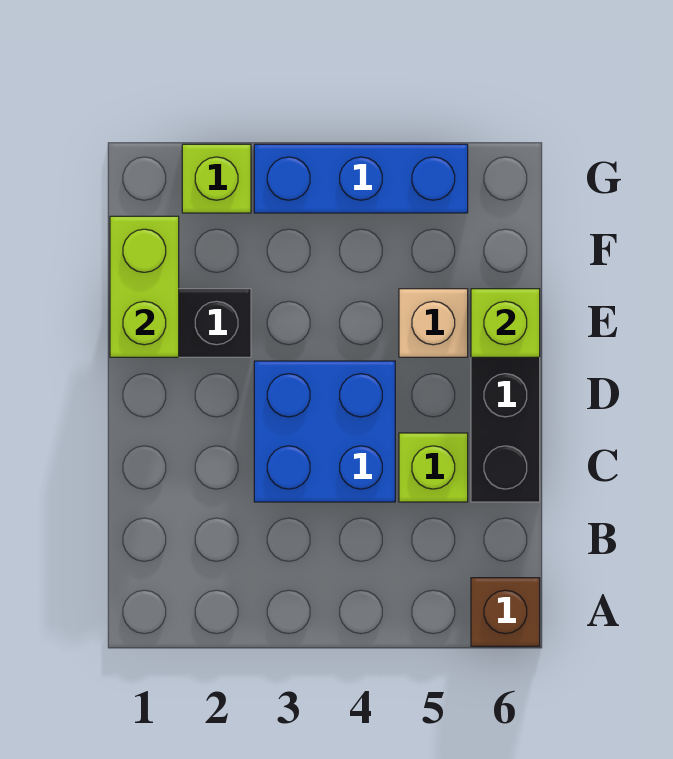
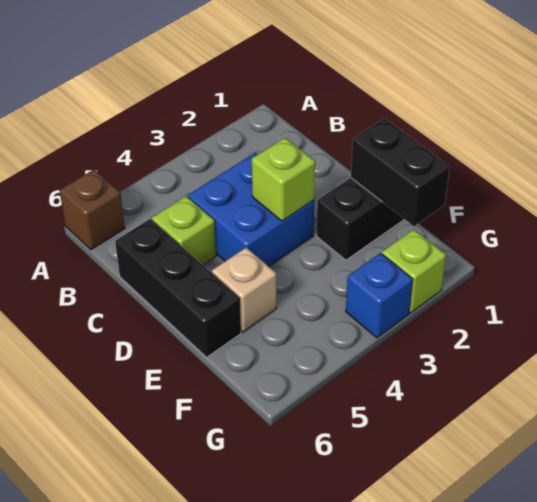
lime brick E1:F1 level 2 -> black brick E1:F1 level 2
lime brick E6 level 2 -> lime brick D3 level 2
blue brick G3:G5 level 1 -> blue brick G3 level 1

